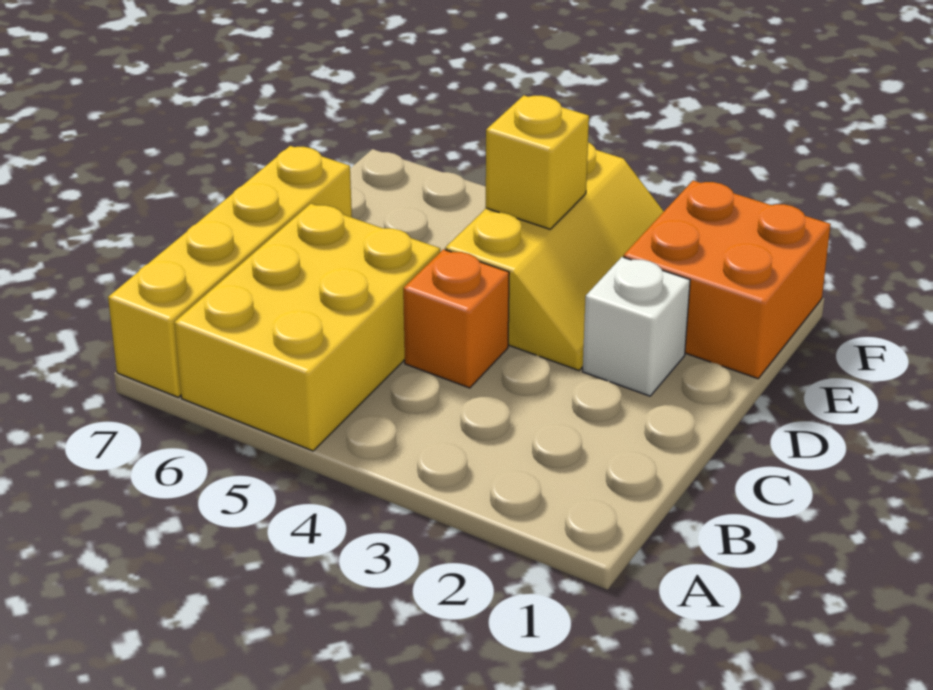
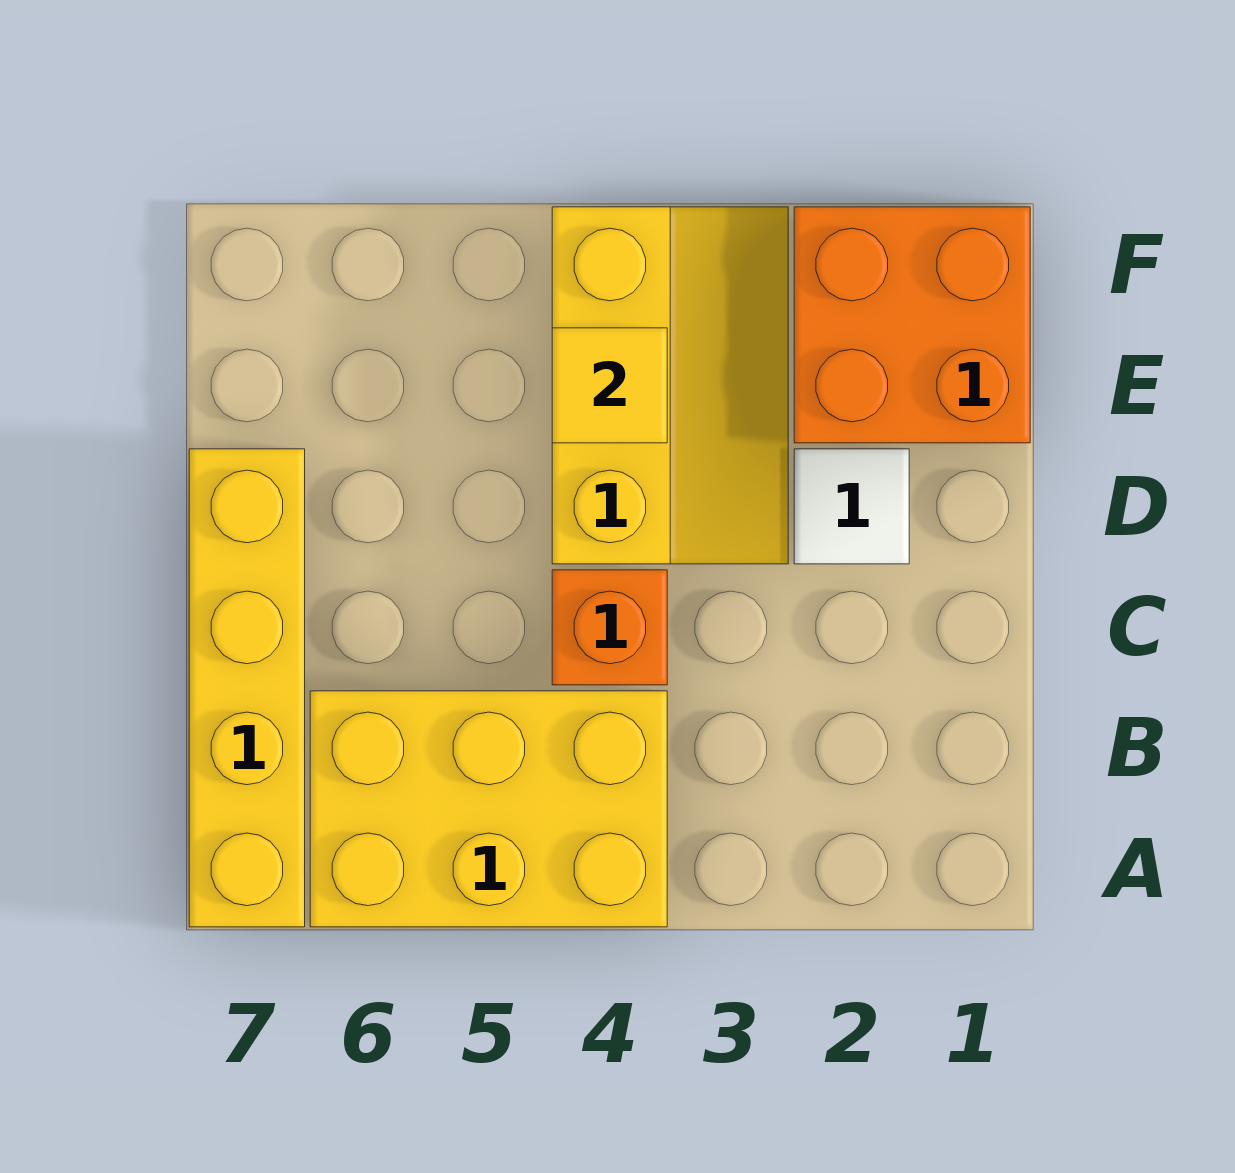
yellow brick A5:C6 level 1 -> yellow brick A4:B6 level 1
white brick D2 level 1 -> white tile D2 level 1
yellow brick E4 level 2 -> yellow tile E4 level 2

